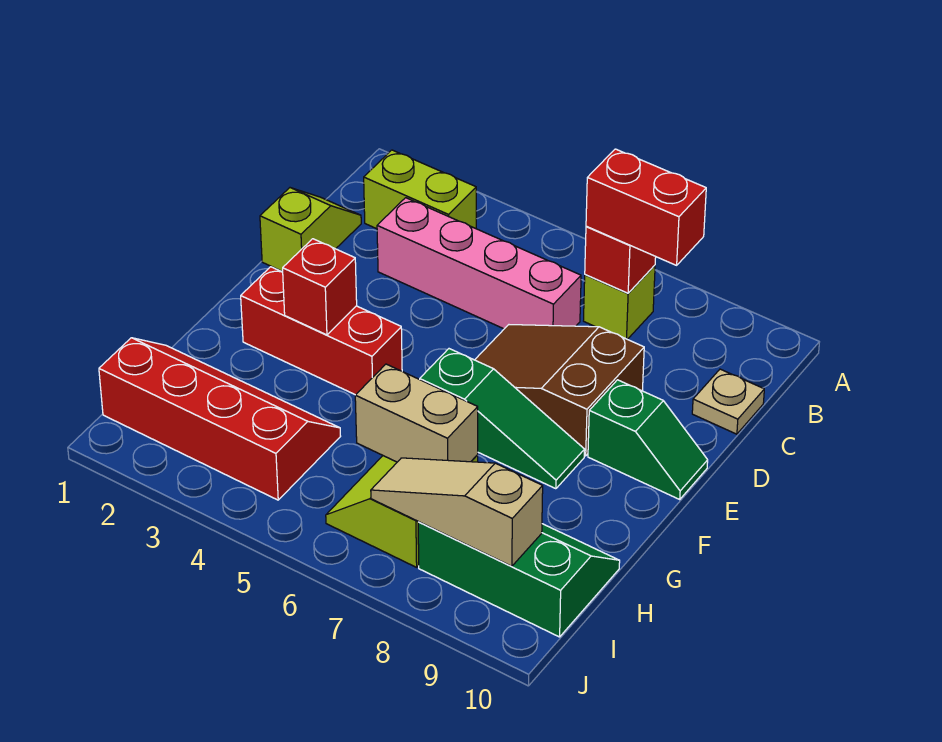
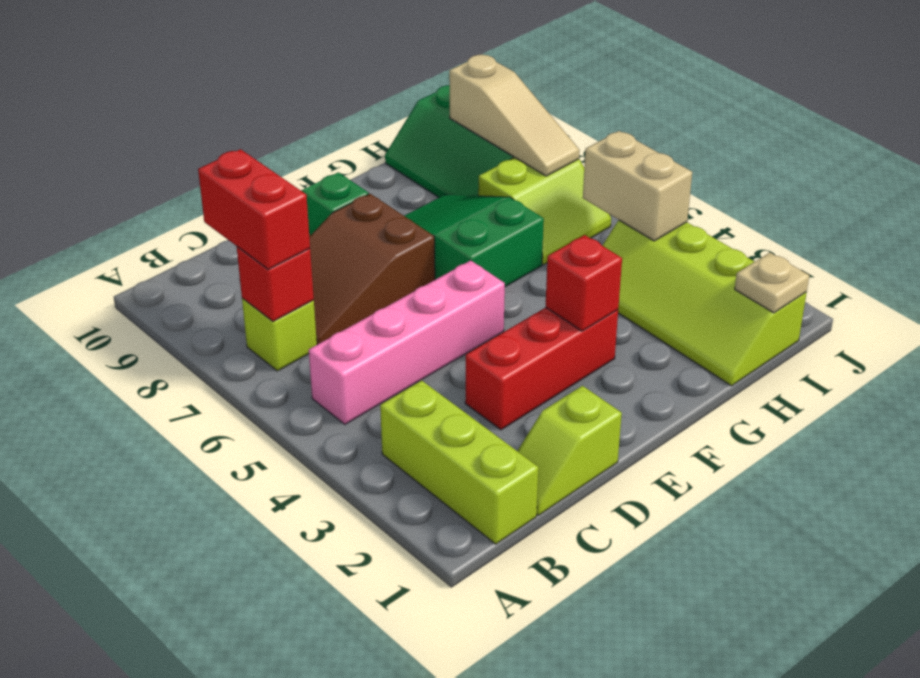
lime brick B2:B3 level 1 -> lime brick B1:B3 level 1
pink brick C3:C6 level 1 -> pink brick B5:E5 level 1
tan plate C10 level 1 -> tan plate I1 level 2
brown slope D6:E8 level 1 top 8 -> brown slope C7:E8 level 1 top E
red brick F2:F4 level 1 -> red brick D3:F3 level 1
green slope F6:F8 level 1 top 6 -> green slope F6:G8 level 1 top 6
red slope H1:I4 level 1 top I -> lime slope H1:I4 level 1 top I
tan brick H6:H7 level 2 -> tan brick I4:I5 level 2

